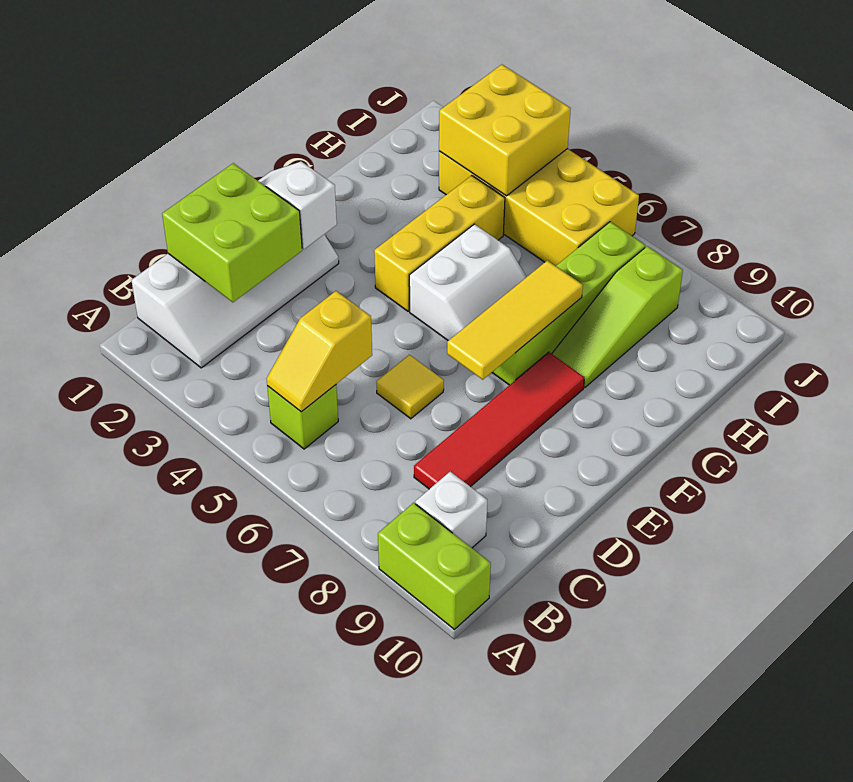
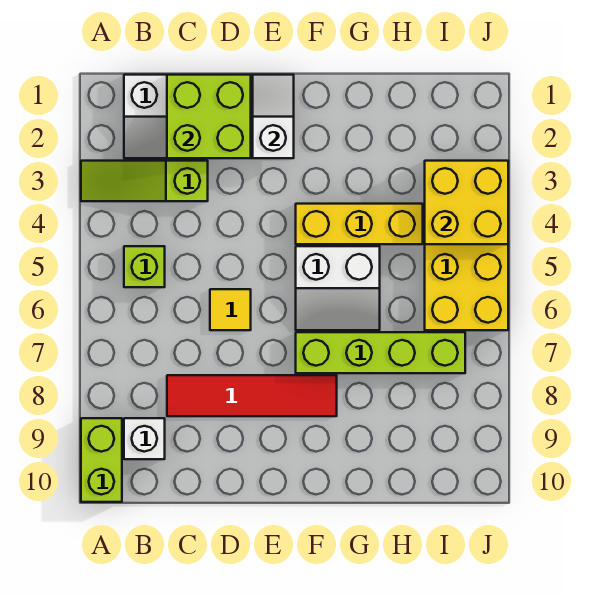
yellow slope B5:C5 level 2 top C -> none
yellow tile E7:G7 level 2 -> none
lime slope G8:I8 level 1 top I -> lime slope A3:C3 level 1 top C

